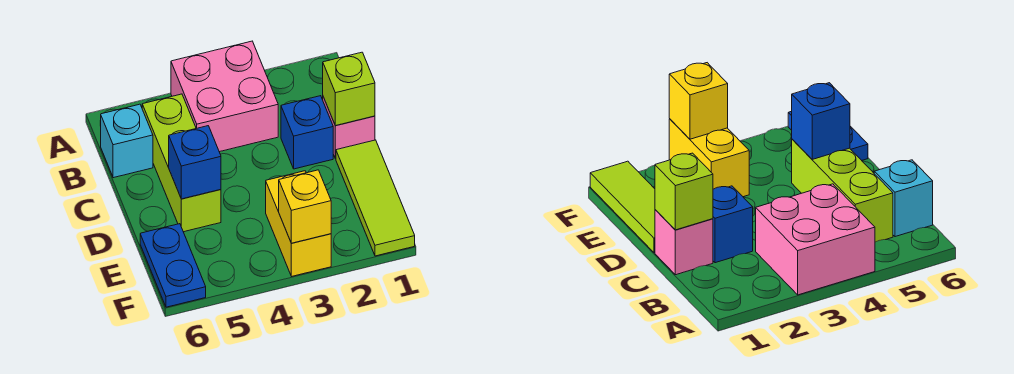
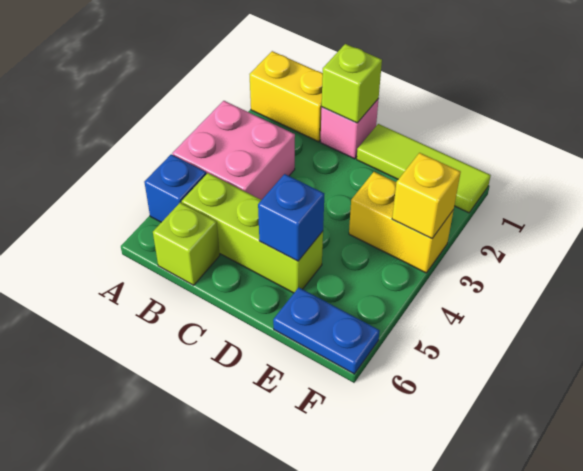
none -> yellow brick A1:B1 level 1
cyan brick B6 level 1 -> lime brick B6 level 1
blue brick C2 level 1 -> blue brick A5 level 1

